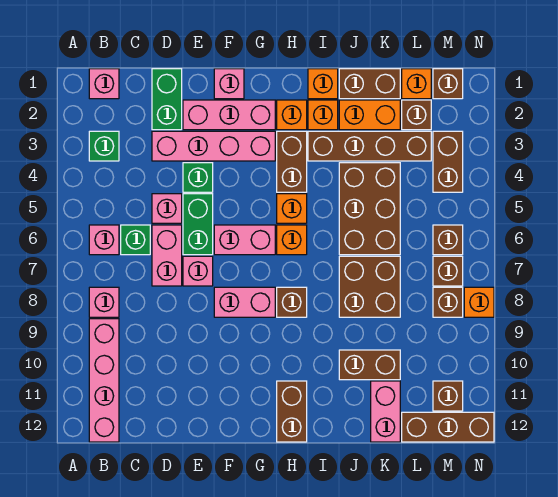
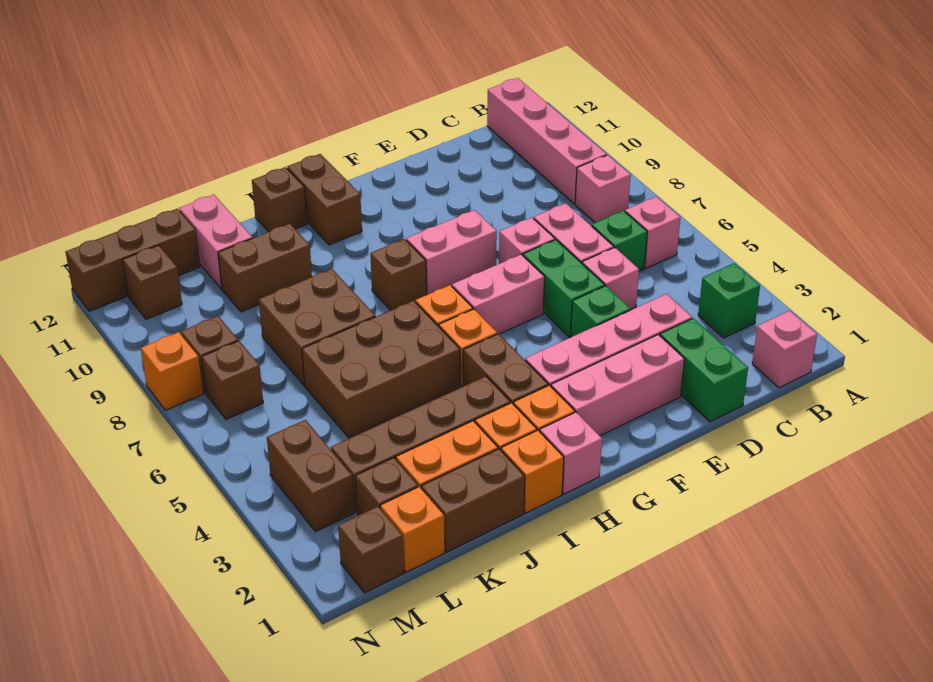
pink brick F1 level 1 -> pink brick H1 level 1
brown brick J4:K6 level 1 -> brown brick I5:K6 level 1
brown brick M6 level 1 -> brown brick I12 level 1

